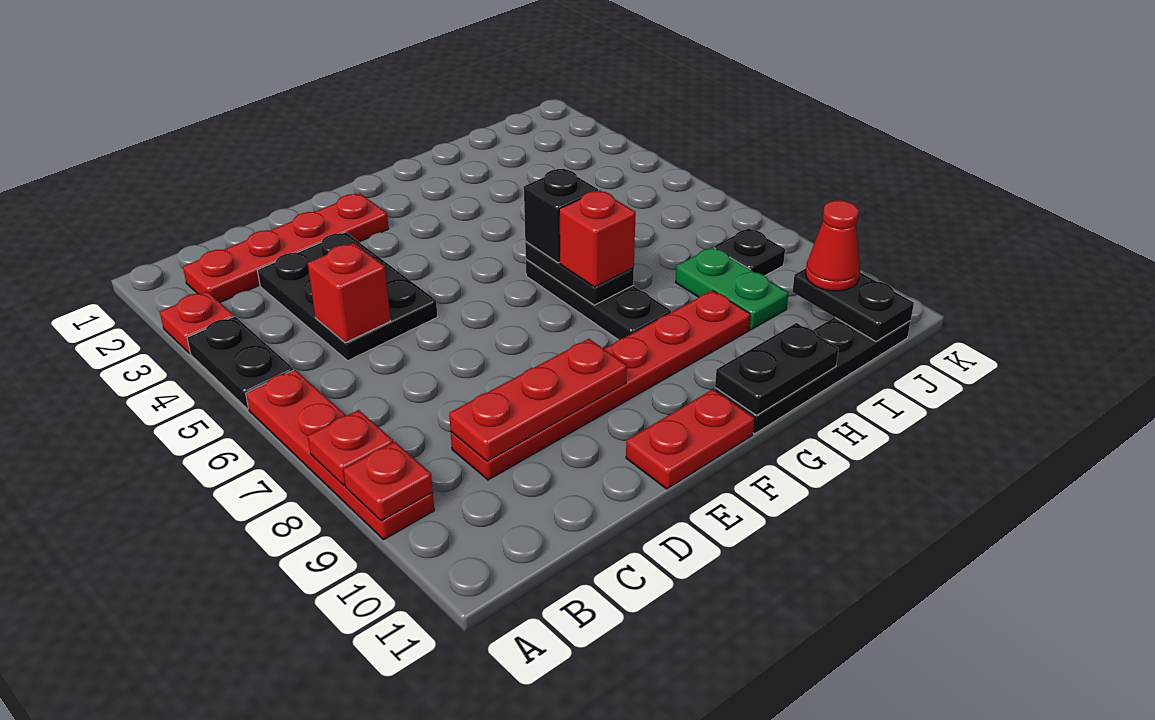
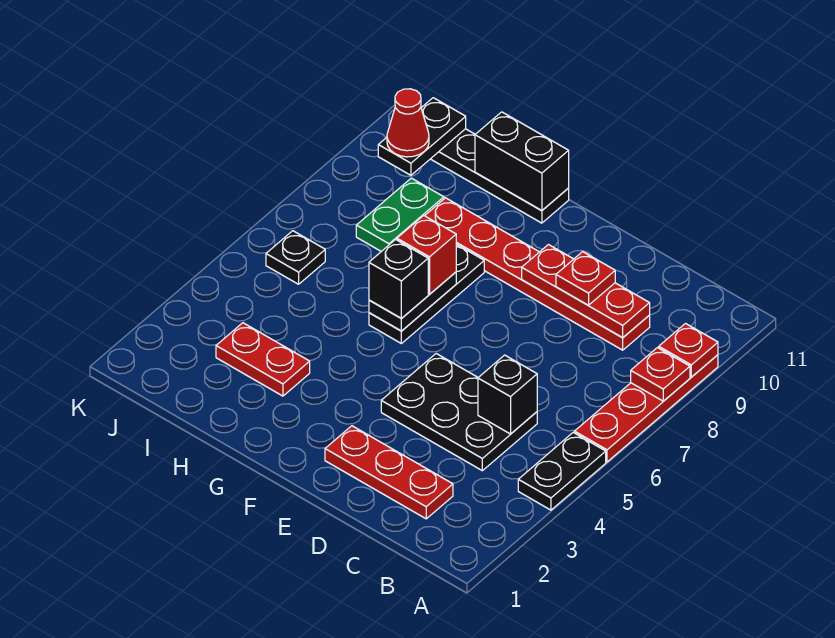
red plate A3 level 1 -> red plate D9 level 3
red plate B2:E2 level 1 -> red plate C2:E2 level 1
black plate C3:D5 level 1 -> black plate C4:E5 level 1
red brick C5 level 2 -> black brick C5 level 2
red plate E11:F11 level 1 -> red plate H3:I3 level 1
black plate G11:H11 level 2 -> black brick G11:H11 level 2
black plate J8 level 1 -> black plate J6 level 1

